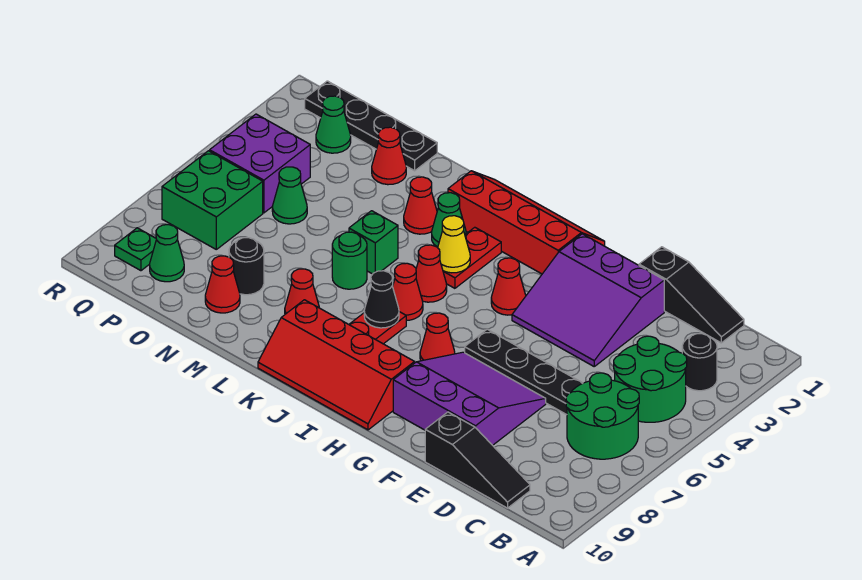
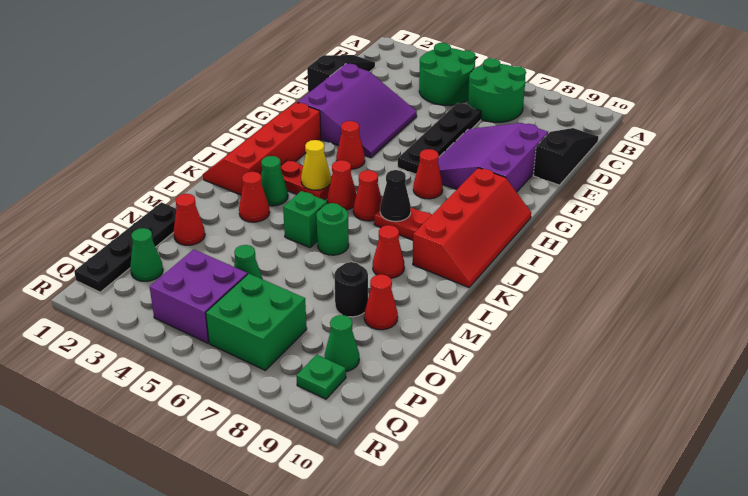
black round brick B3 level 1 -> none

